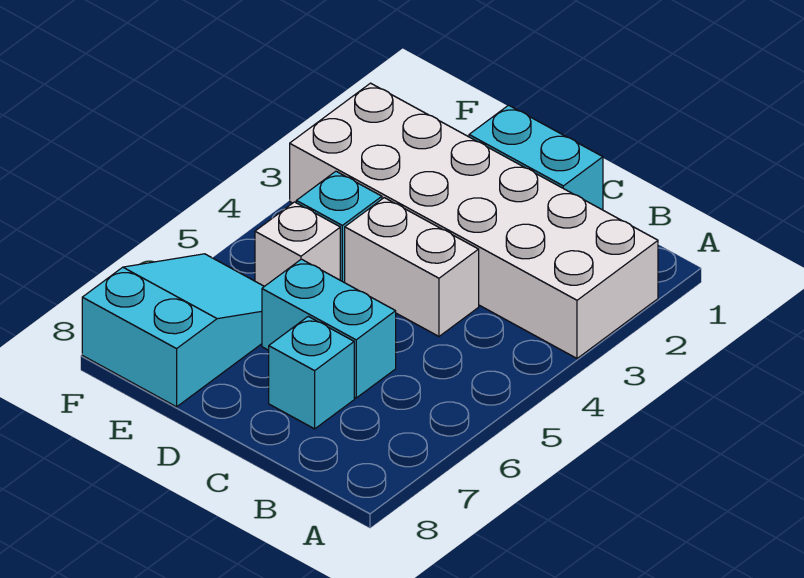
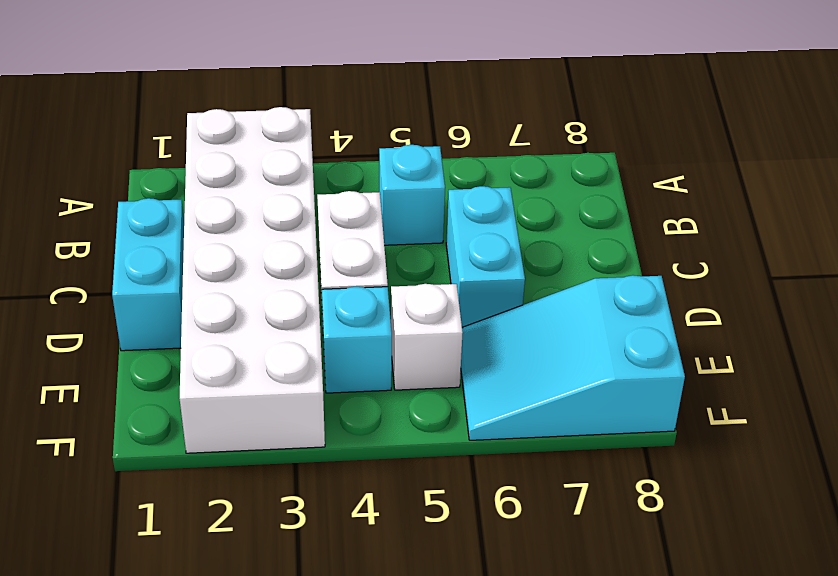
cyan brick C7 level 1 -> cyan brick B5 level 1

